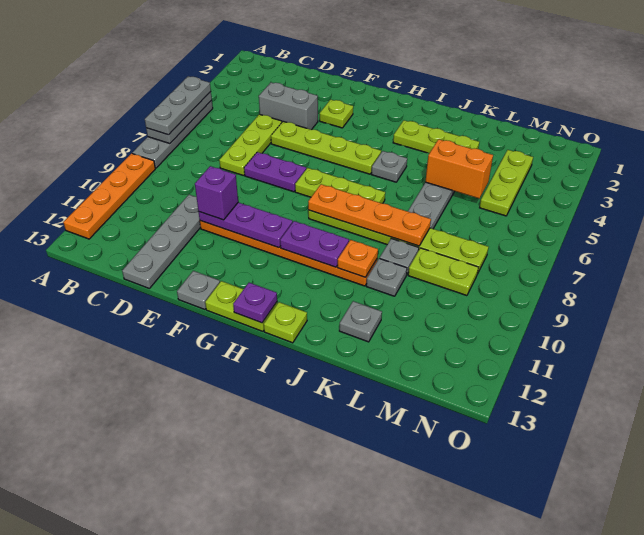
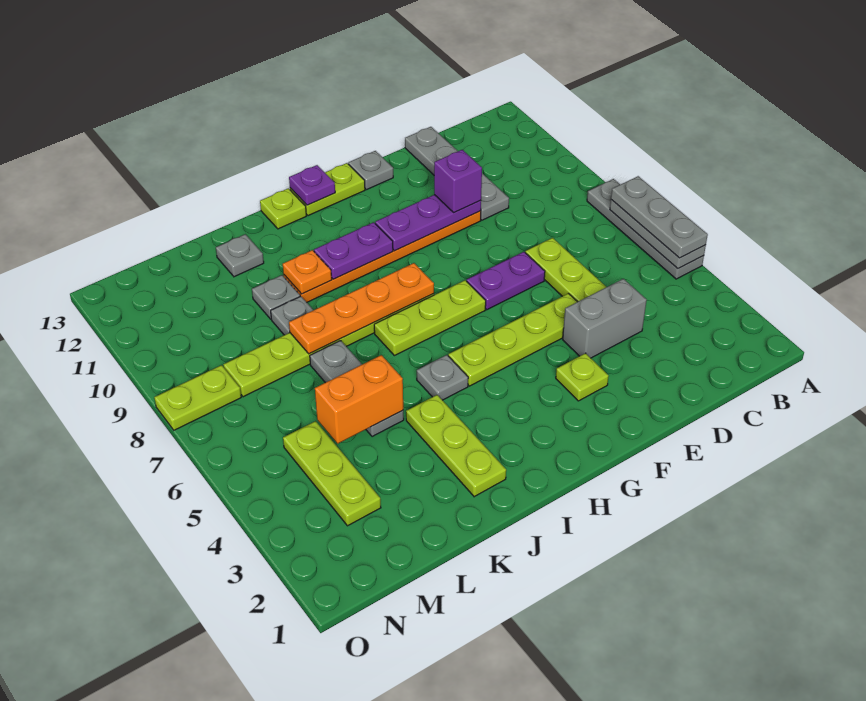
orange plate A9:A12 level 1 -> none
lime plate I3:K3 level 1 -> lime plate J2:J4 level 1
lime plate L9:M9 level 1 -> lime plate N8:O8 level 1

